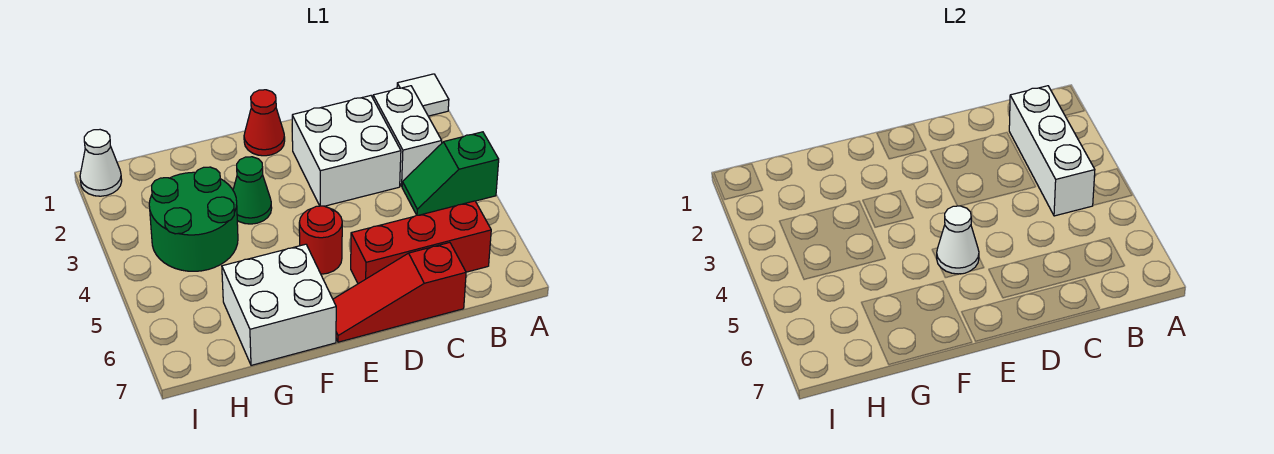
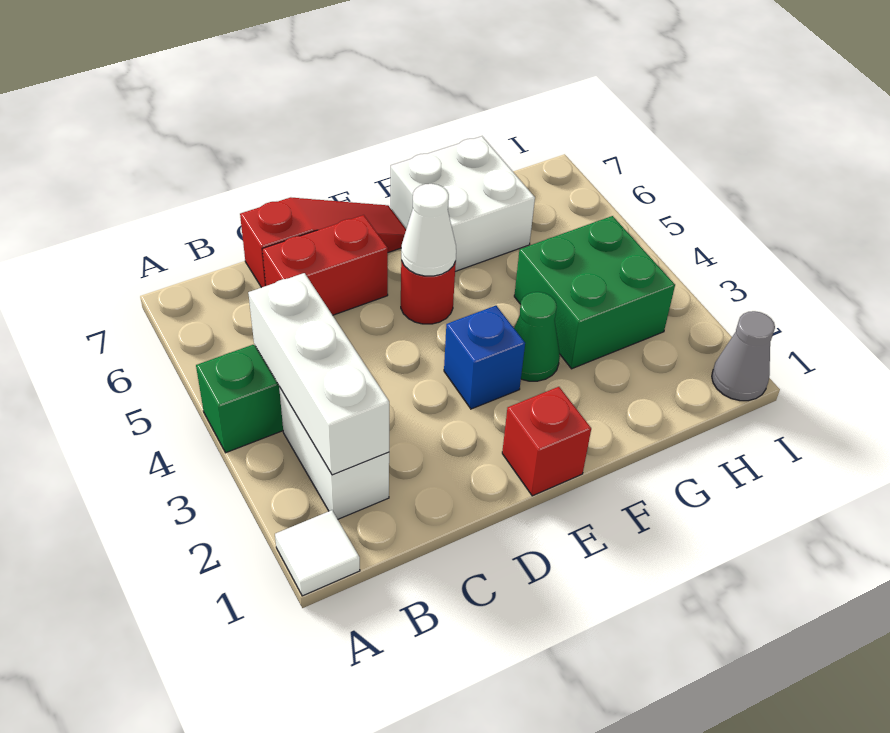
red brick B6:D6 level 1 -> red brick C6:D6 level 1
white brick C2:D3 level 1 -> none
red cone E1 level 1 -> red brick E1 level 1
none -> blue brick E3 level 1
green round brick G3:H4 level 1 -> green brick G3:H4 level 1
white cone I1 level 1 -> grey cone I1 level 1

